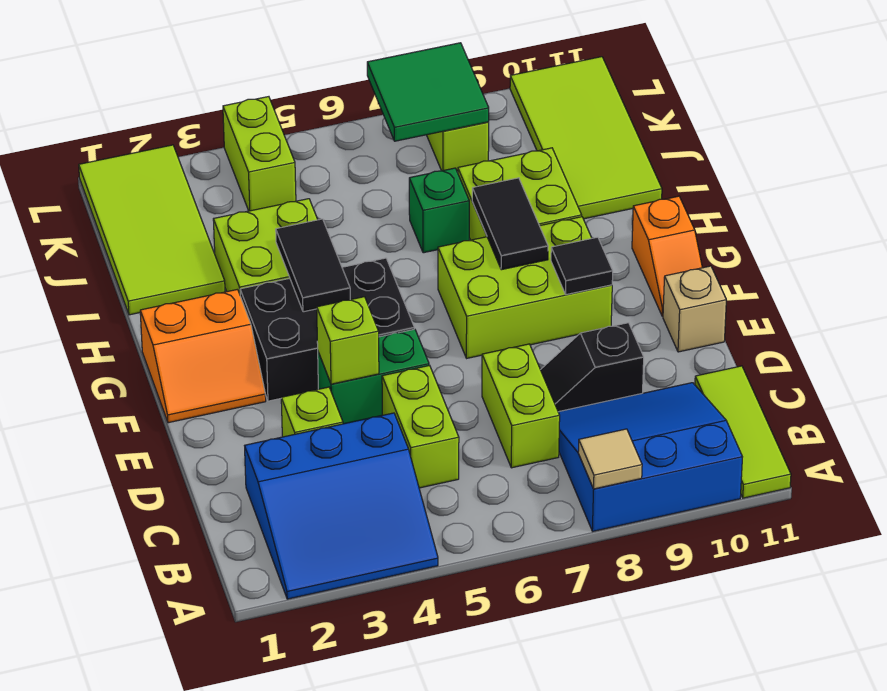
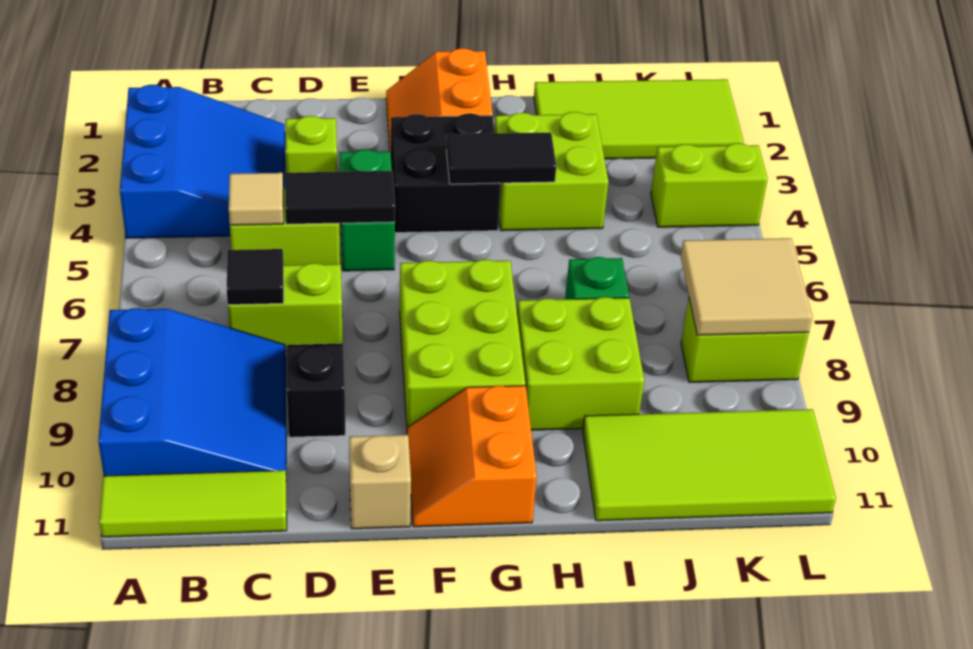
blue slope A2:C4 level 1 top C -> blue slope A2:C4 level 1 top A
tan tile A8 level 2 -> tan tile C5 level 2
lime brick E4 level 2 -> none
black brick F3:G5 level 1 -> black brick F3:G4 level 1
black tile F9 level 2 -> black tile C7 level 2
orange slope F11:G11 level 1 top G -> orange slope F10:G11 level 1 top G
black tile G8:H8 level 2 -> black tile D5:E5 level 2
green tile K7:L8 level 2 -> tan tile K7:L8 level 2

